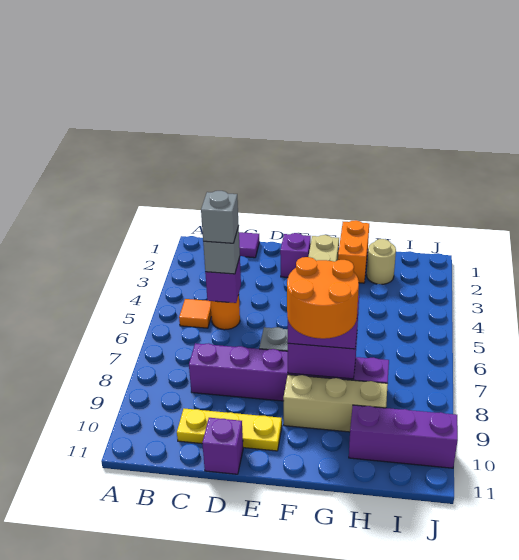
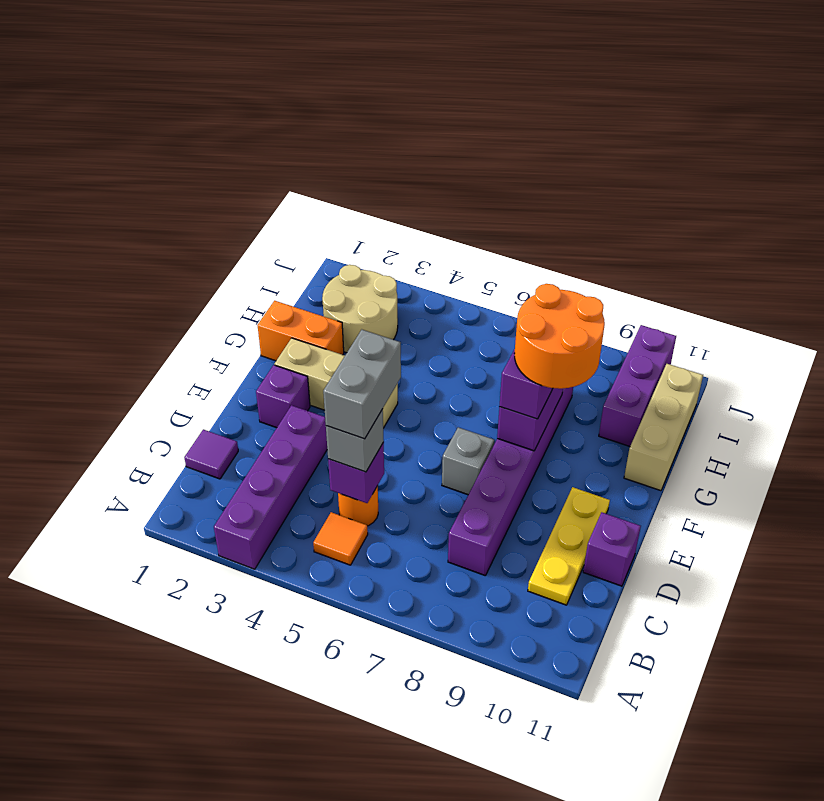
none -> purple brick A3:D3 level 1
grey brick C5 level 4 -> grey brick C5:D5 level 4
tan brick F9:H9 level 1 -> tan brick G11:I11 level 1
tan round brick H2 level 1 -> tan round brick H2:I3 level 1

